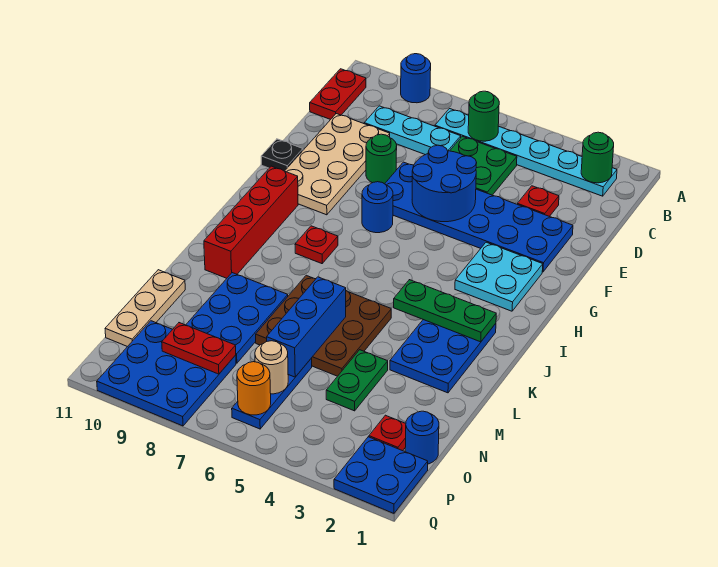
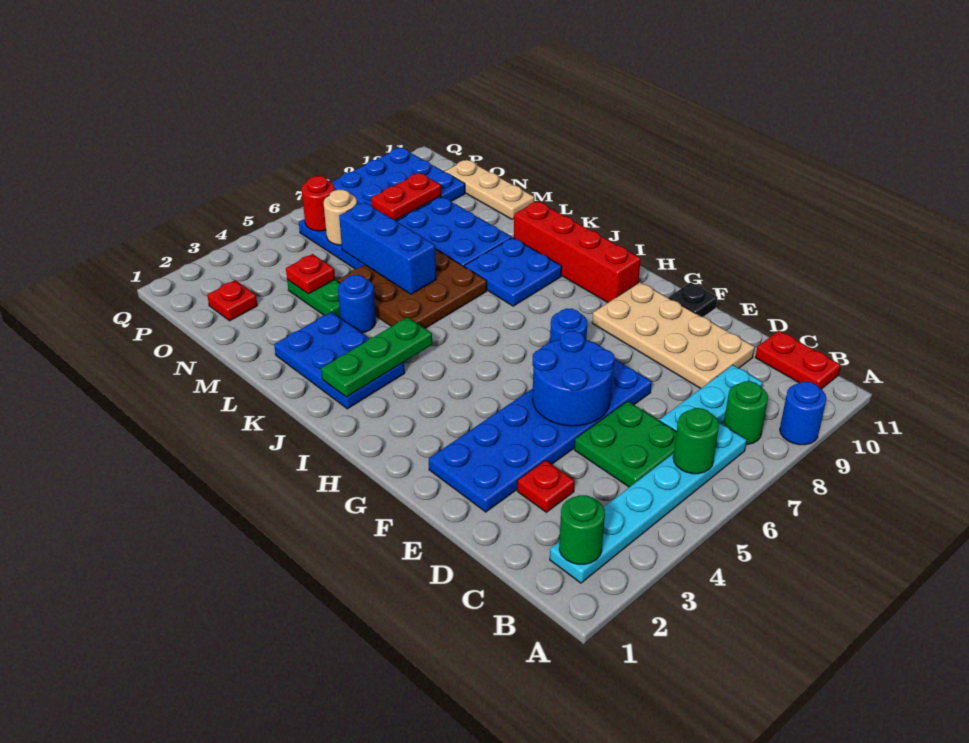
green round brick E8 level 1 -> green round brick B8 level 1
cyan plate G2:H3 level 1 -> none
red plate I8 level 1 -> red plate N4 level 2
blue round brick O1 level 1 -> blue round brick L4 level 1
blue plate P1:Q2 level 1 -> blue plate J8:K9 level 1
orange round brick P6 level 2 -> red round brick P6 level 2

